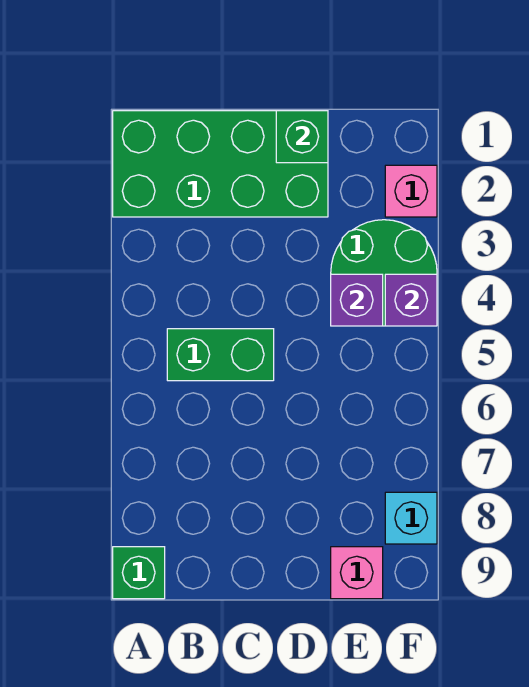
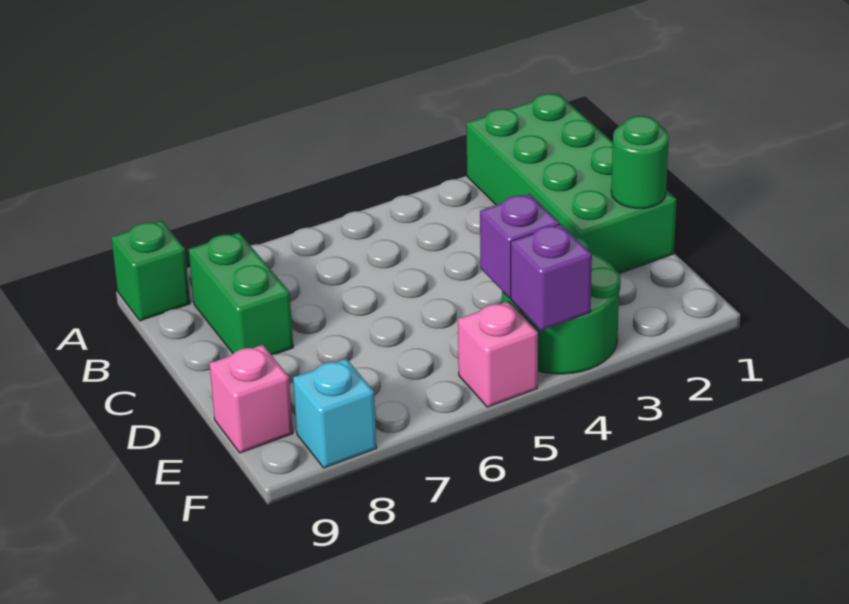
green brick B5:C5 level 1 -> green brick B8:C8 level 1
green brick D1 level 2 -> green round brick D1 level 2
pink brick F2 level 1 -> pink brick F5 level 1

